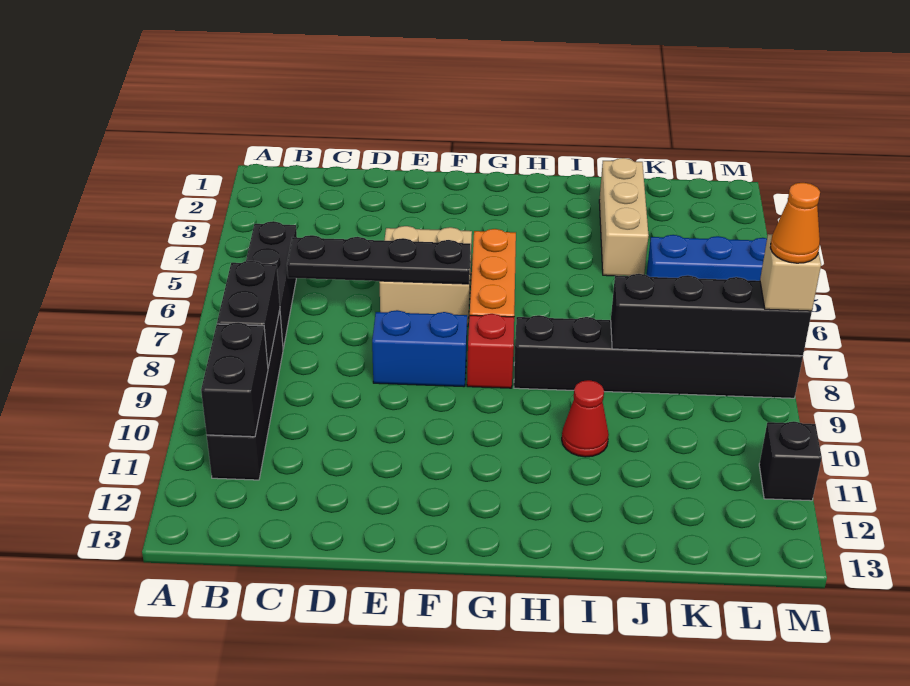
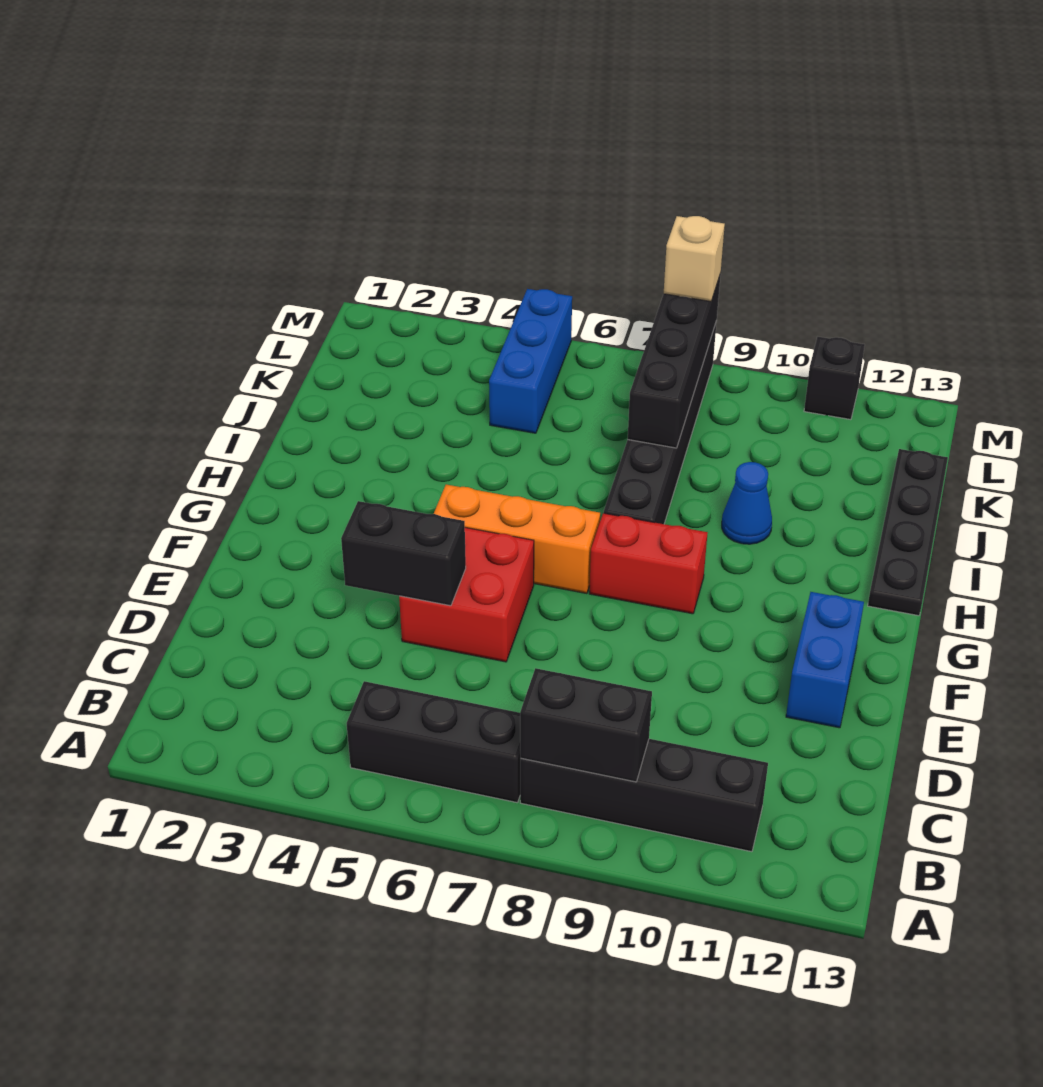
black brick B10:B11 level 2 -> black brick E4:E5 level 2
black plate C6:F6 level 2 -> black plate H13:K13 level 1
tan brick E5:F6 level 1 -> red brick E5:F6 level 1
blue brick E8:F8 level 1 -> blue brick E12:F12 level 1
red brick G8 level 1 -> red brick G8:G9 level 1
red cone I10 level 1 -> blue cone I10 level 1
tan brick J2:J4 level 1 -> none
orange cone M8 level 4 -> none

